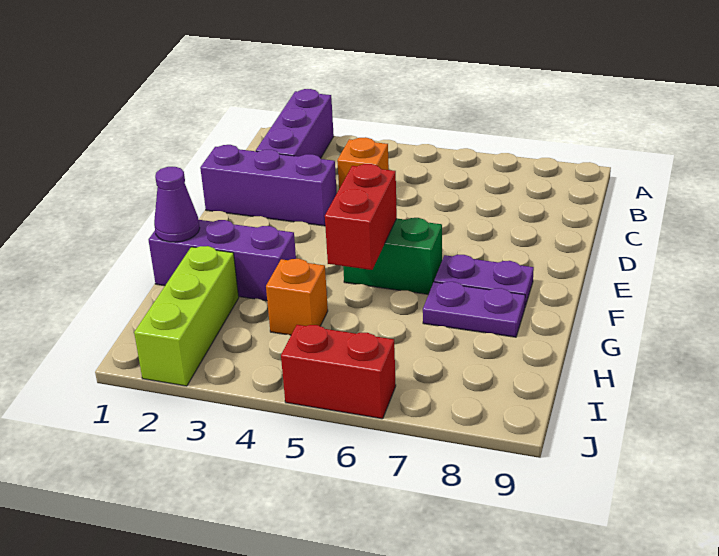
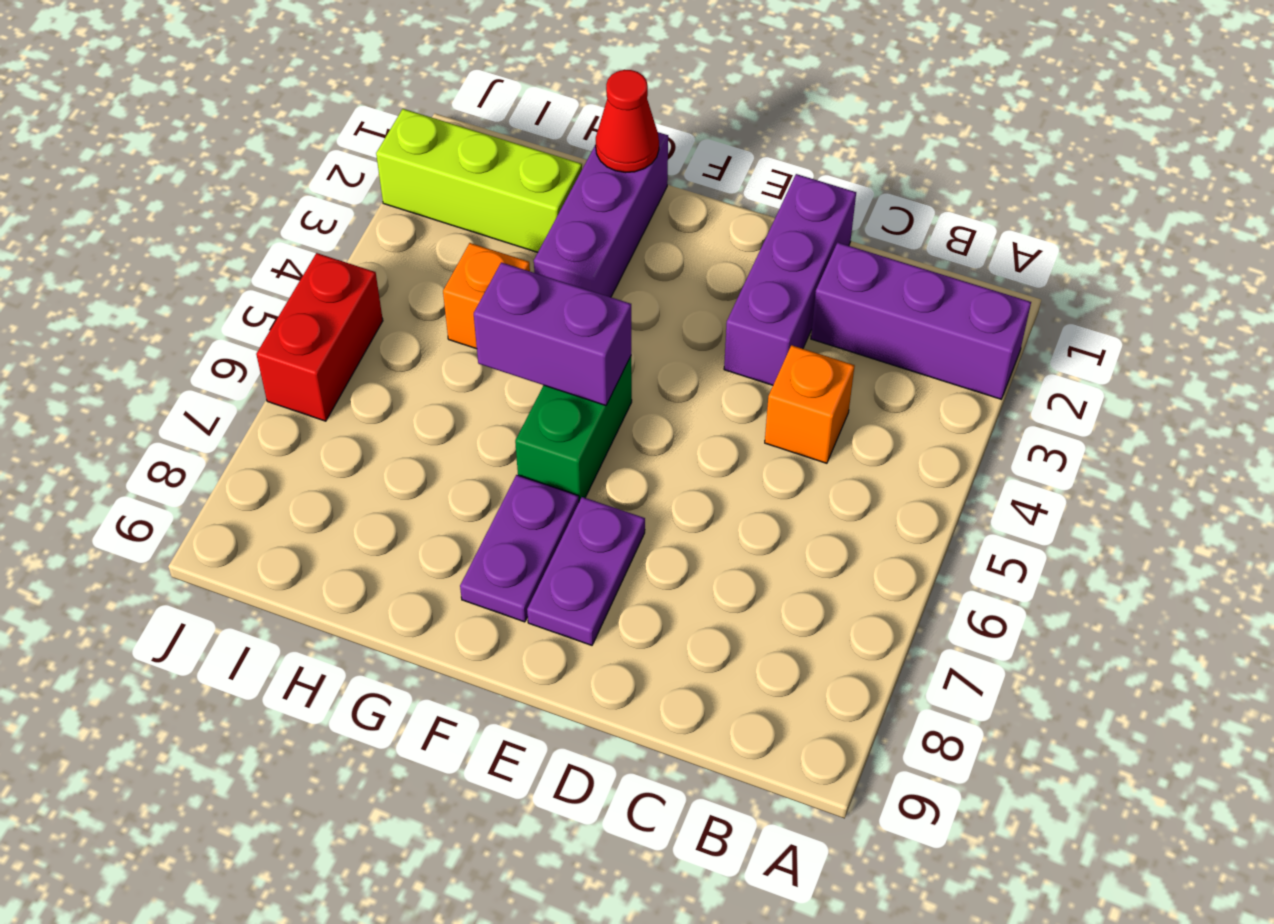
red brick F5:G5 level 2 -> purple brick F5:G5 level 2
purple cone G1 level 2 -> red cone G1 level 2
purple plate G7:G8 level 1 -> purple plate E7:E8 level 1

